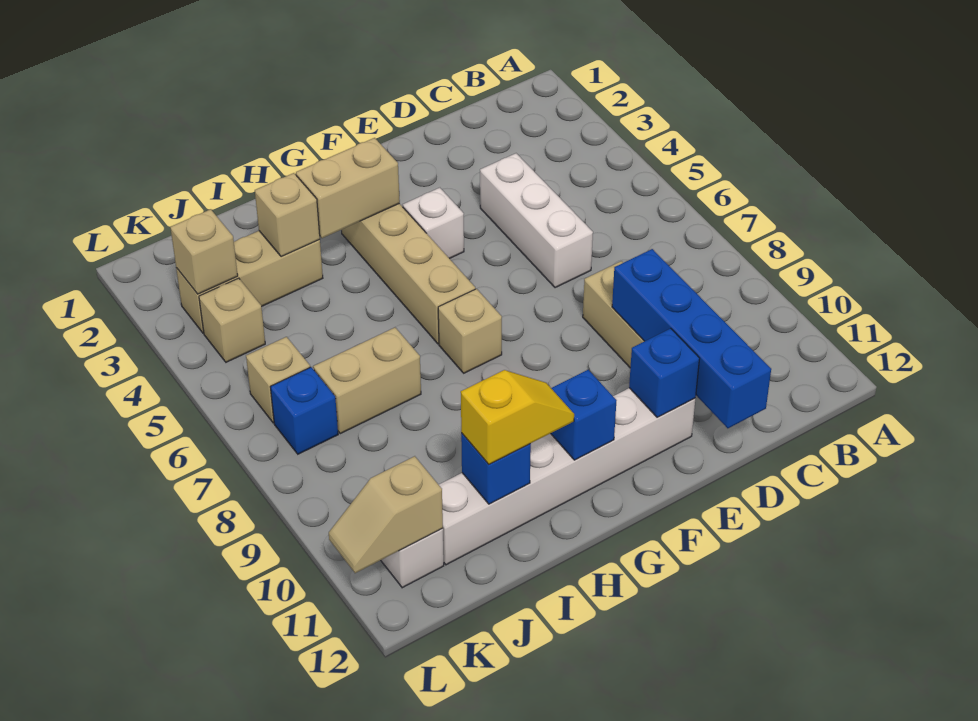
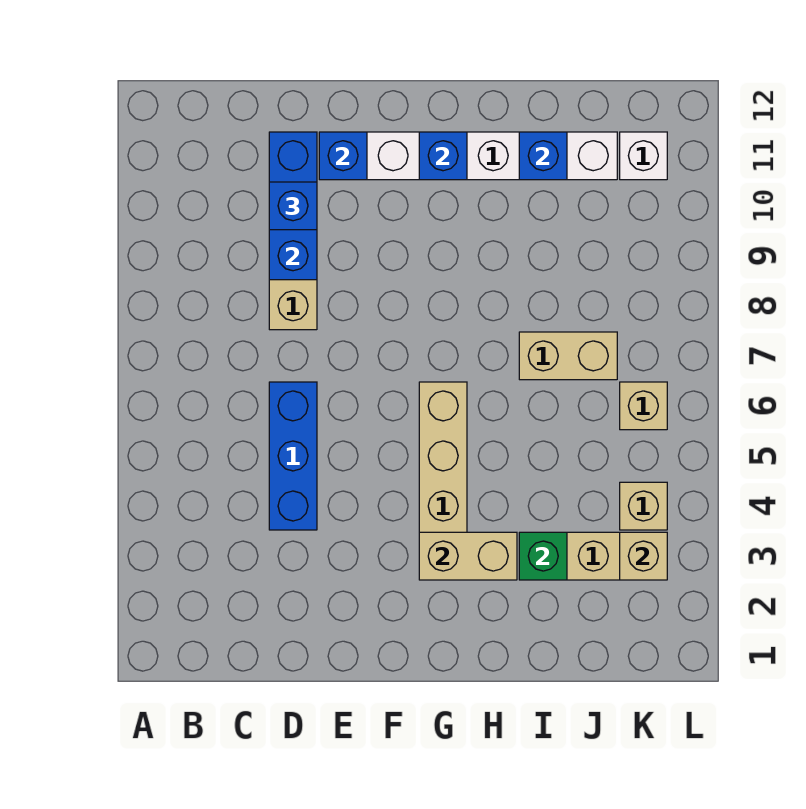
white brick D4:D6 level 1 -> blue brick D4:D6 level 1
blue brick D9:D12 level 2 -> blue brick D9:D11 level 2
white brick F4 level 1 -> none
tan brick G7 level 1 -> none
yellow slope H11:I11 level 3 top I -> none
tan brick I3 level 2 -> green brick I3 level 2
blue brick K7 level 1 -> blue brick D10 level 3
tan slope K11:L11 level 2 top K -> none

